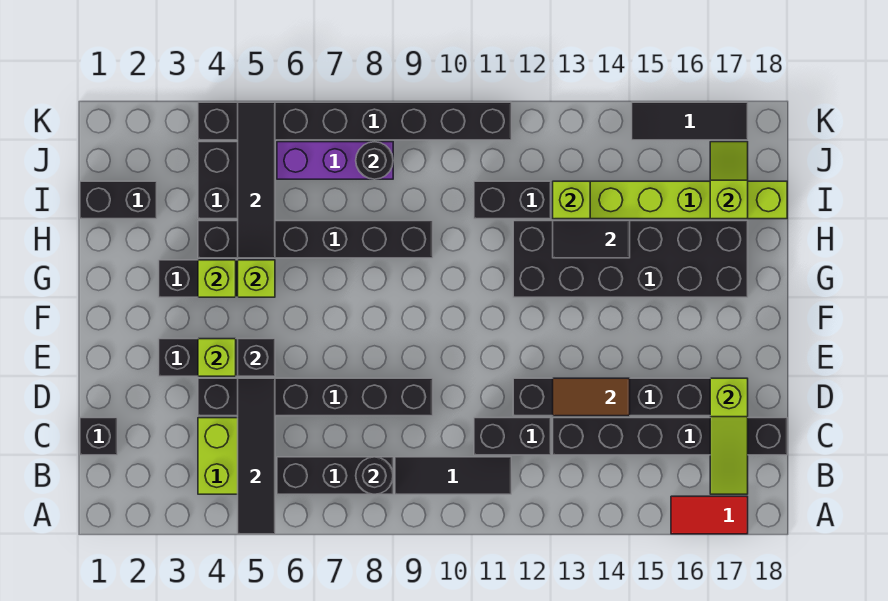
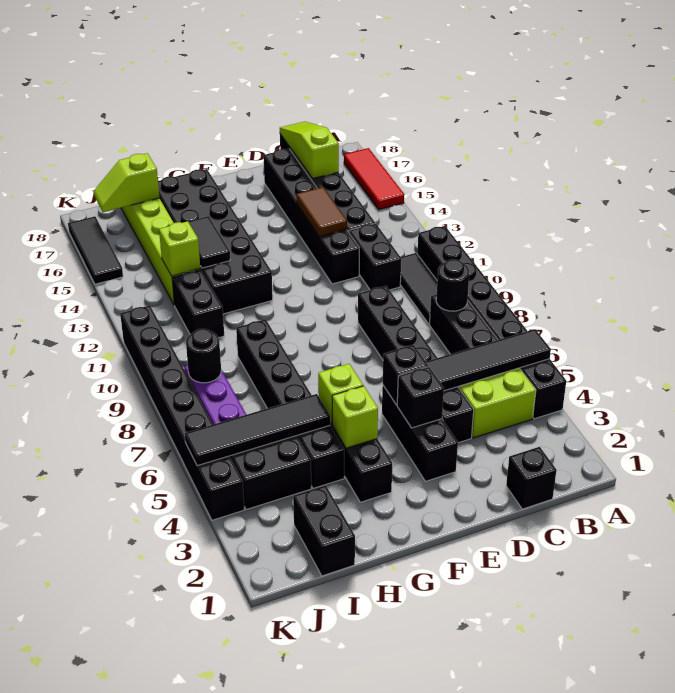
none -> black brick A4:A11 level 1
red tile A16:A17 level 1 -> red tile A15:A17 level 1
lime slope B17:D17 level 2 top D -> lime slope C16:C18 level 2 top 16
lime brick E4 level 2 -> black brick E4 level 2

